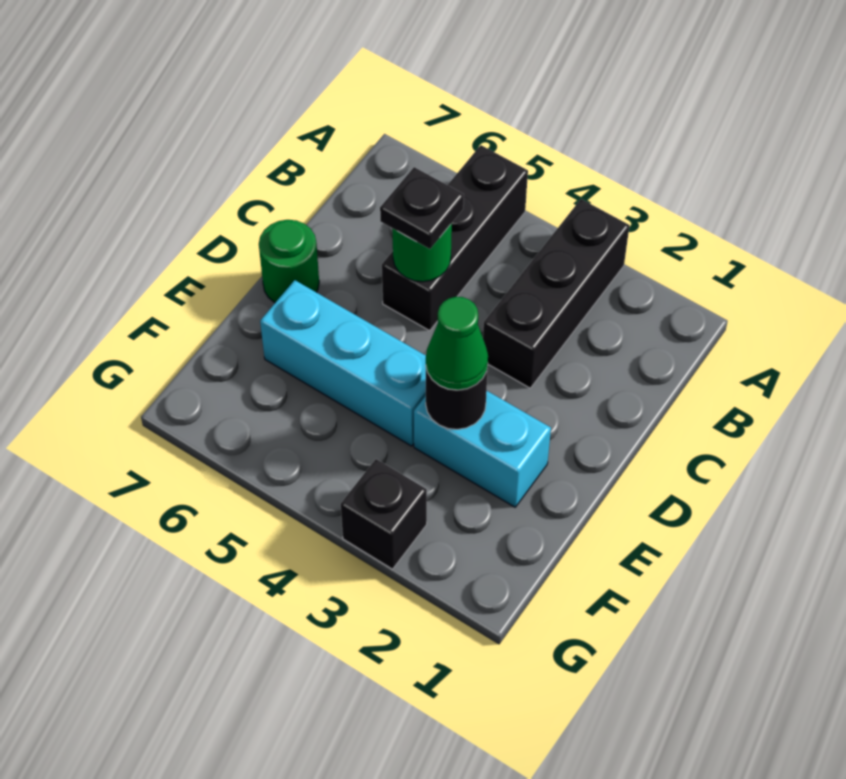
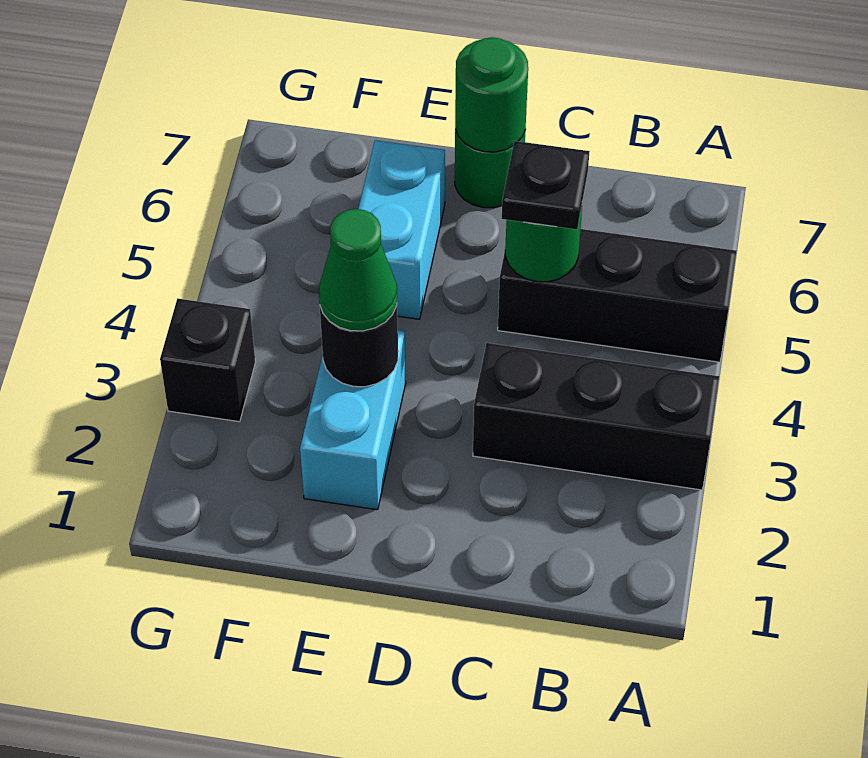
none -> green round brick D7 level 2
cyan brick E4:E6 level 1 -> cyan brick E5:E6 level 1

